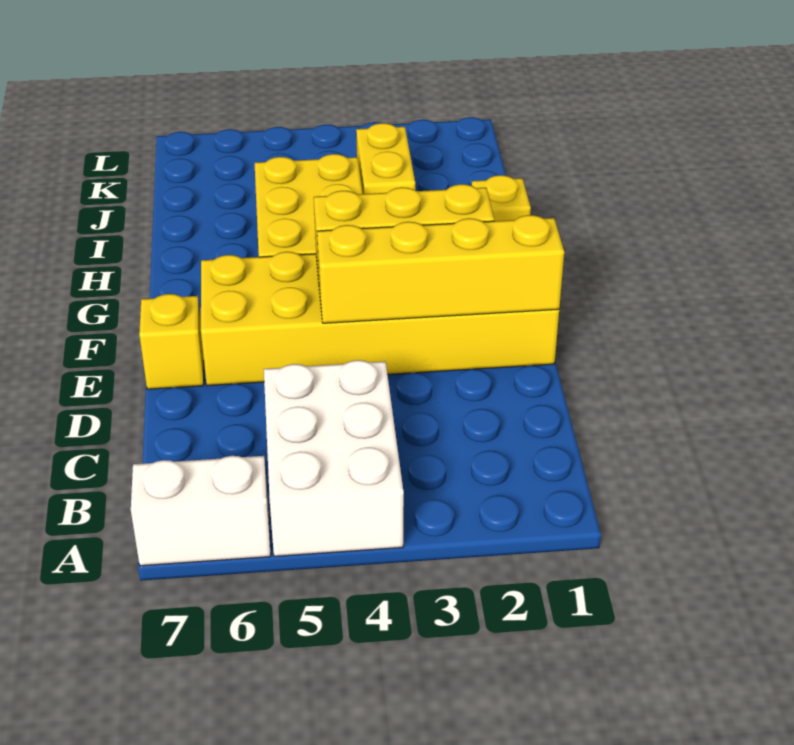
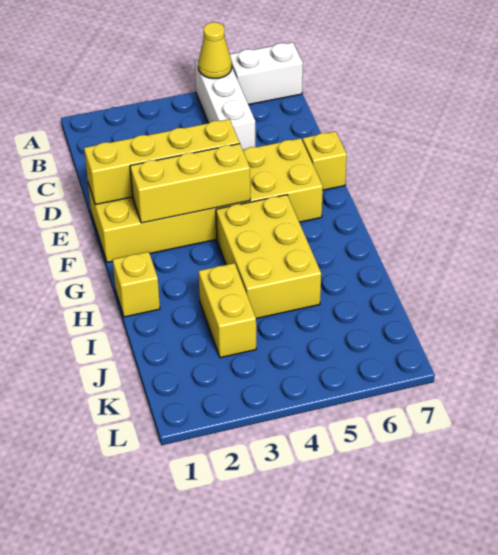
white brick A4:C5 level 1 -> white brick A5:C5 level 1
none -> yellow cone A5 level 2

